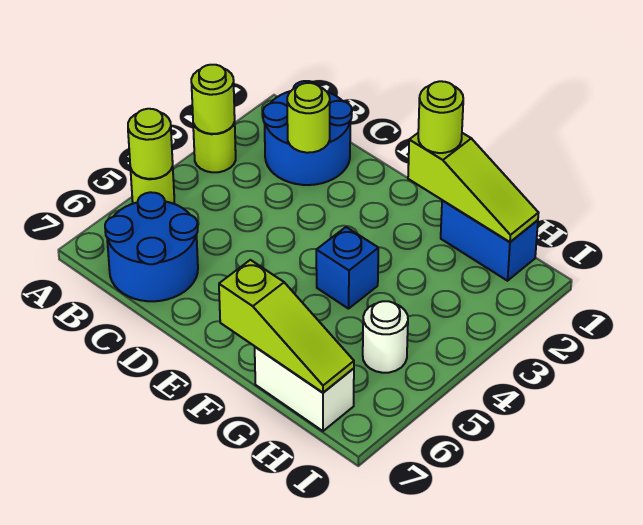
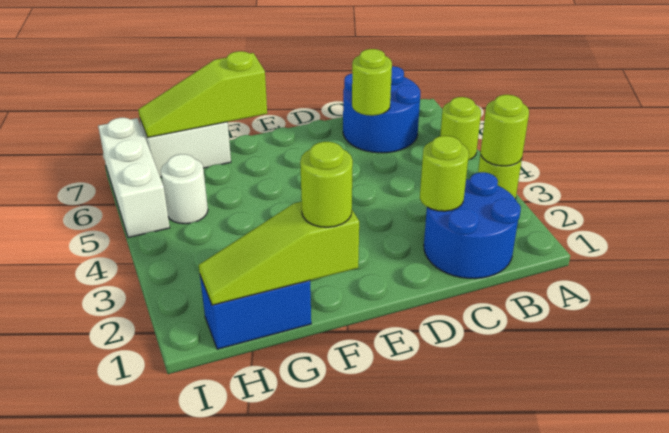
lime round brick A5 level 2 -> lime round brick C6 level 2
blue brick F4 level 1 -> none
none -> white brick I5:I7 level 1

